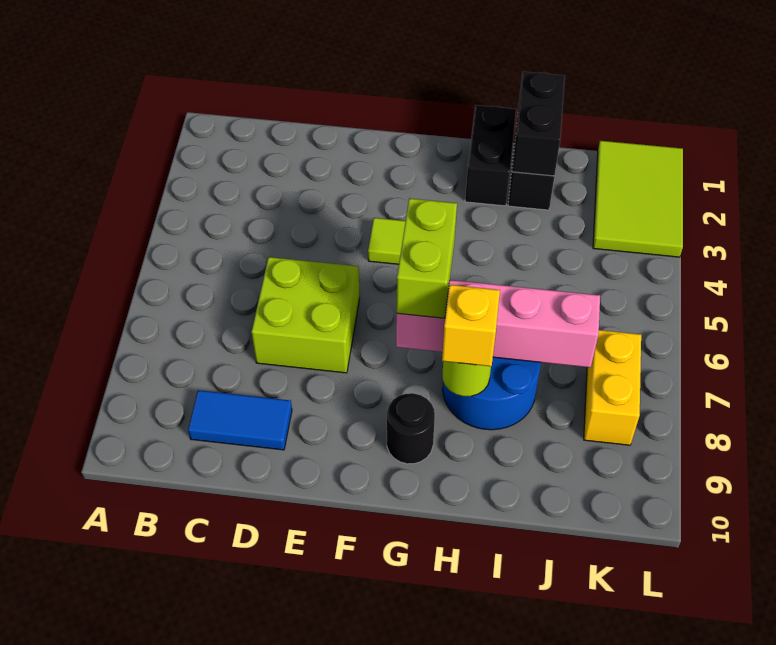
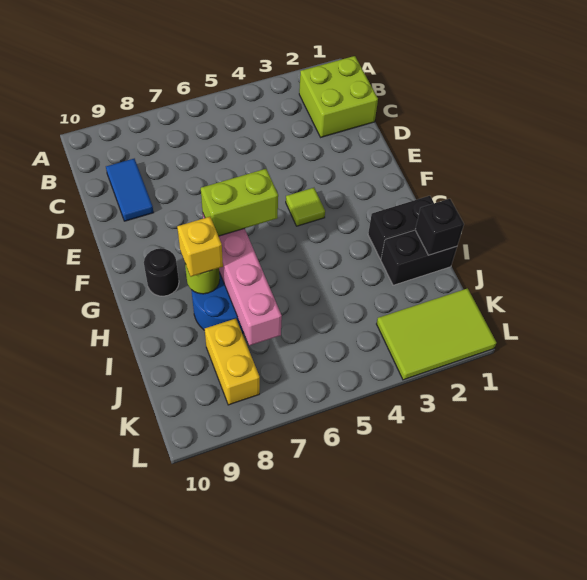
lime brick D6:E7 level 1 -> lime brick B1:C2 level 1
black brick I1:I2 level 2 -> black brick I1 level 2
yellow brick K7:K8 level 1 -> yellow brick J8:K8 level 1

